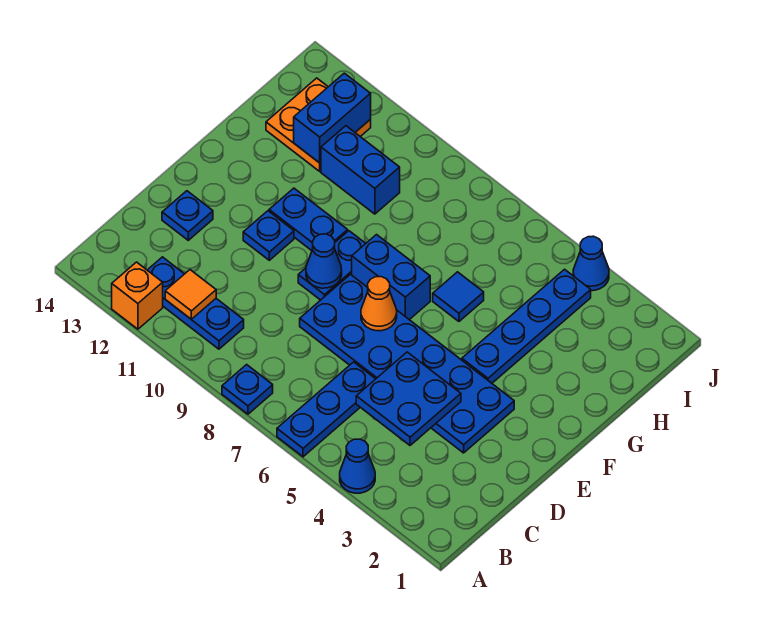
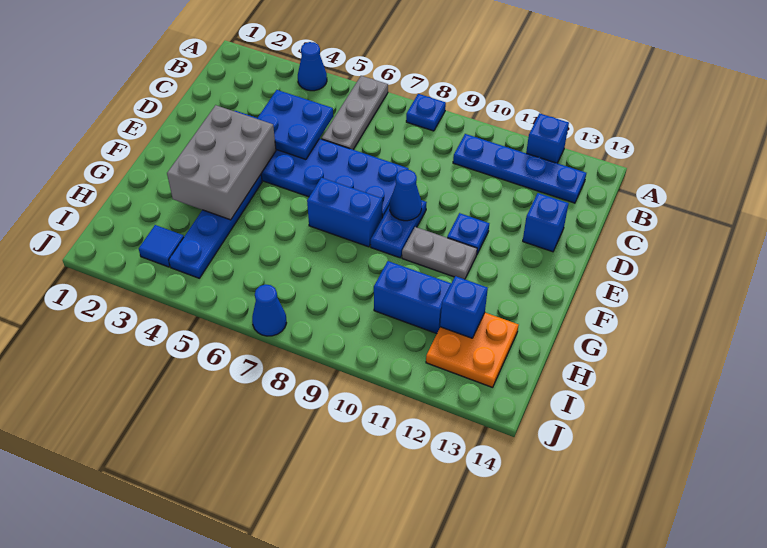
blue plate A6:C6 level 1 -> grey plate A6:C6 level 1
orange brick A12 level 1 -> blue brick A12 level 1
blue plate B10:B12 level 1 -> blue plate B10:B13 level 1
orange tile B11 level 2 -> none
blue plate D13 level 1 -> blue brick D13 level 1
none -> grey brick E3:G4 level 2
orange cone E7 level 2 -> none
blue plate F10:F11 level 1 -> grey plate F10:F11 level 1
blue tile G6 level 1 -> blue tile I3 level 1
blue brick H12:I12 level 2 -> blue brick H12 level 2
blue cone J4 level 1 -> blue cone J7 level 1

